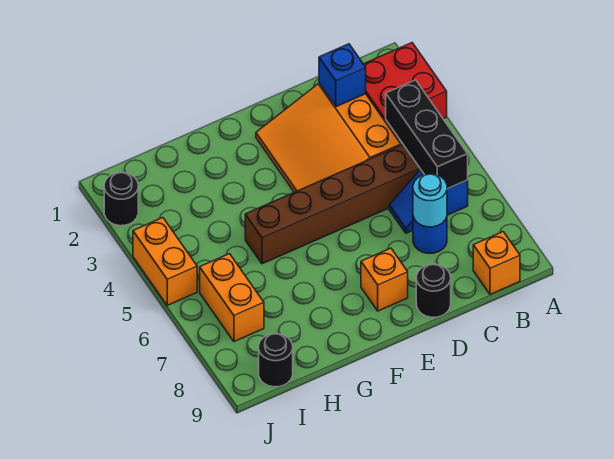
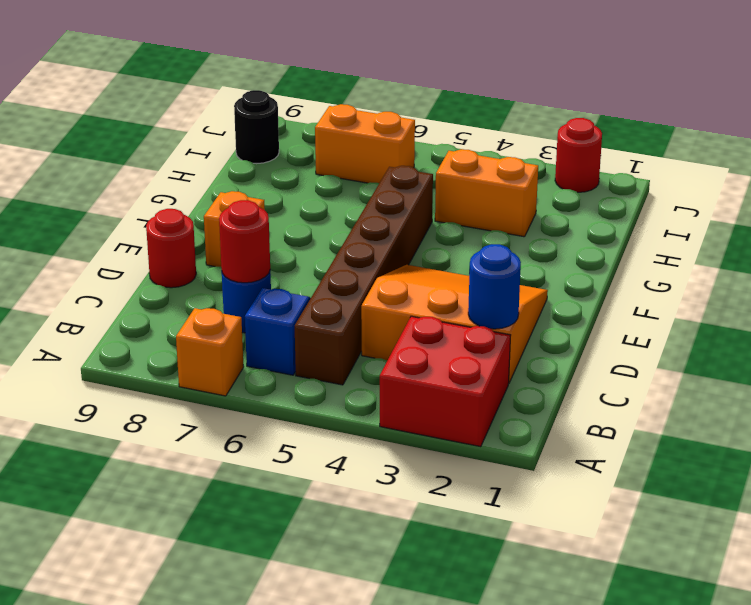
black brick B4:B6 level 2 -> none
orange brick B9 level 1 -> orange brick A7 level 1
blue brick C2 level 2 -> blue round brick C2 level 2
cyan round brick C7 level 2 -> red round brick C7 level 2
black round brick D9 level 1 -> red round brick D9 level 1
black round brick J2 level 1 -> red round brick J2 level 1
orange brick J4:J5 level 1 -> orange brick H3:H4 level 1

